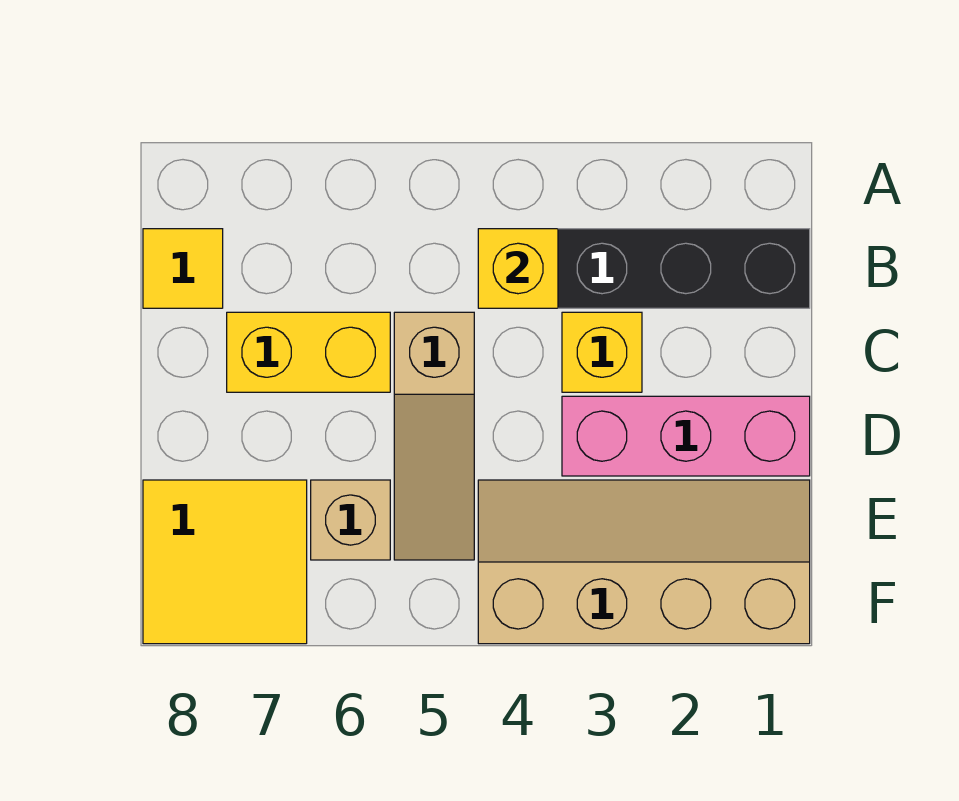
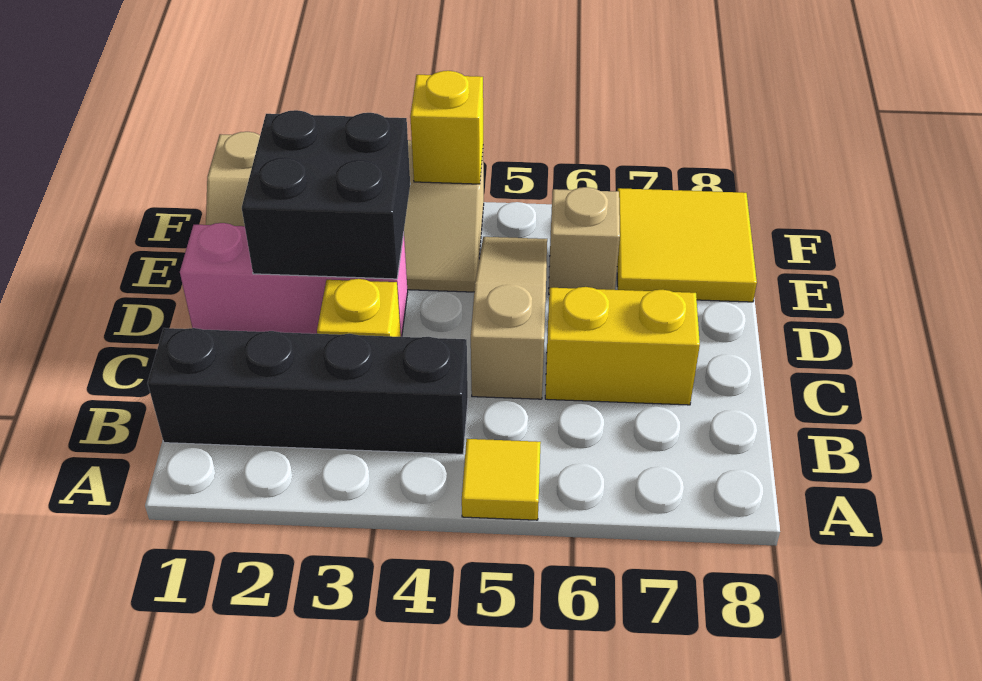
yellow brick B4 level 2 -> yellow brick F4 level 2
yellow tile B8 level 1 -> yellow tile A5 level 1
none -> black brick D2:E3 level 2

